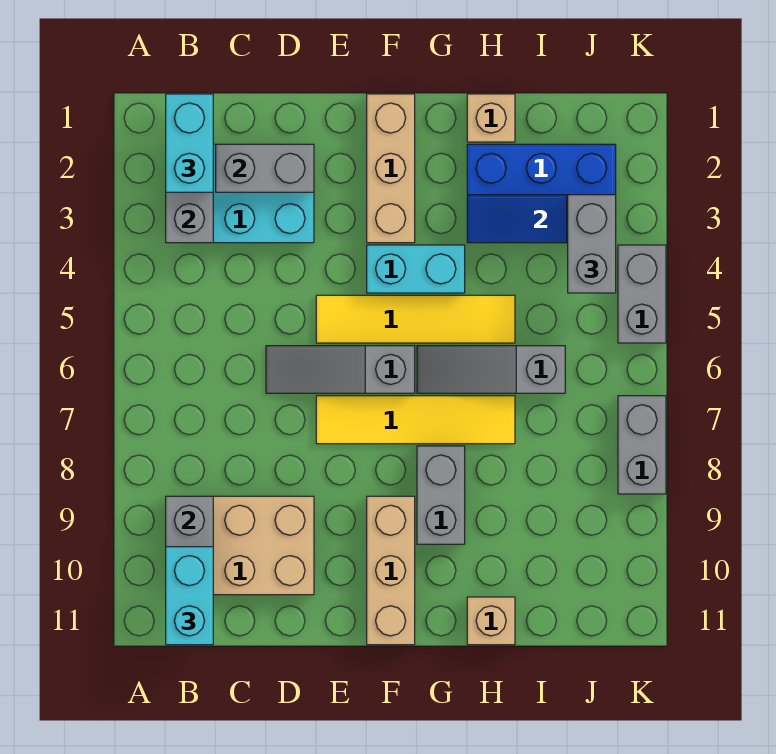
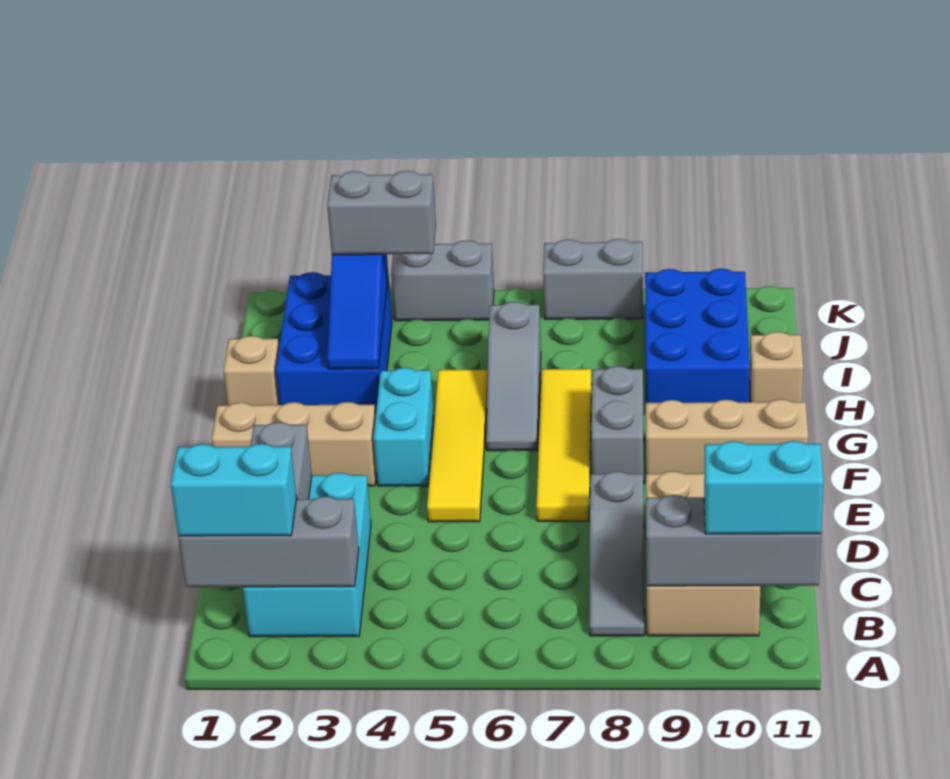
grey slope D6:F6 level 1 top F -> grey slope B8:D8 level 1 top D
grey brick G8:G9 level 1 -> grey brick F8:G8 level 1
none -> blue brick H9:J10 level 1

